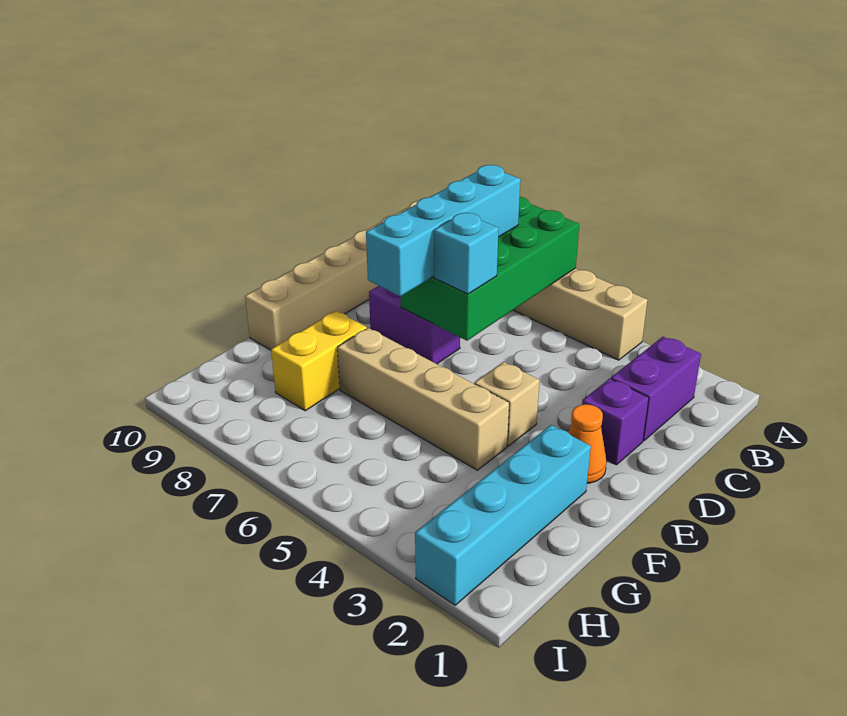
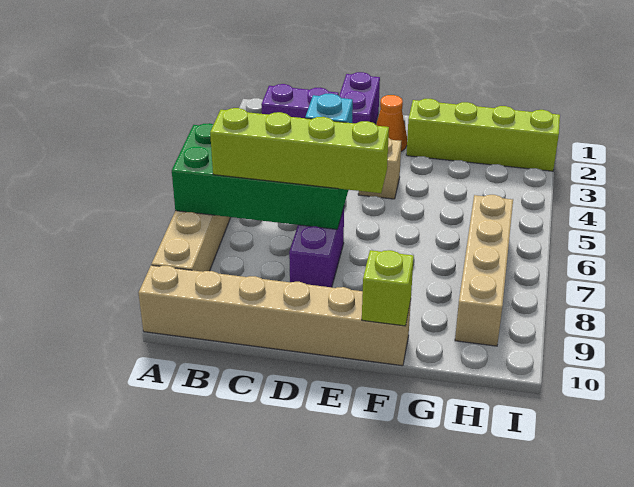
cyan brick B7:E7 level 3 -> lime brick B7:E7 level 3
purple brick D2 level 1 -> purple brick D1:D2 level 1
cyan brick F2:I2 level 1 -> lime brick F2:I2 level 1
tan brick F4:F7 level 1 -> tan brick H6:H9 level 1
yellow brick F8:G8 level 1 -> none
none -> lime brick F10 level 2

